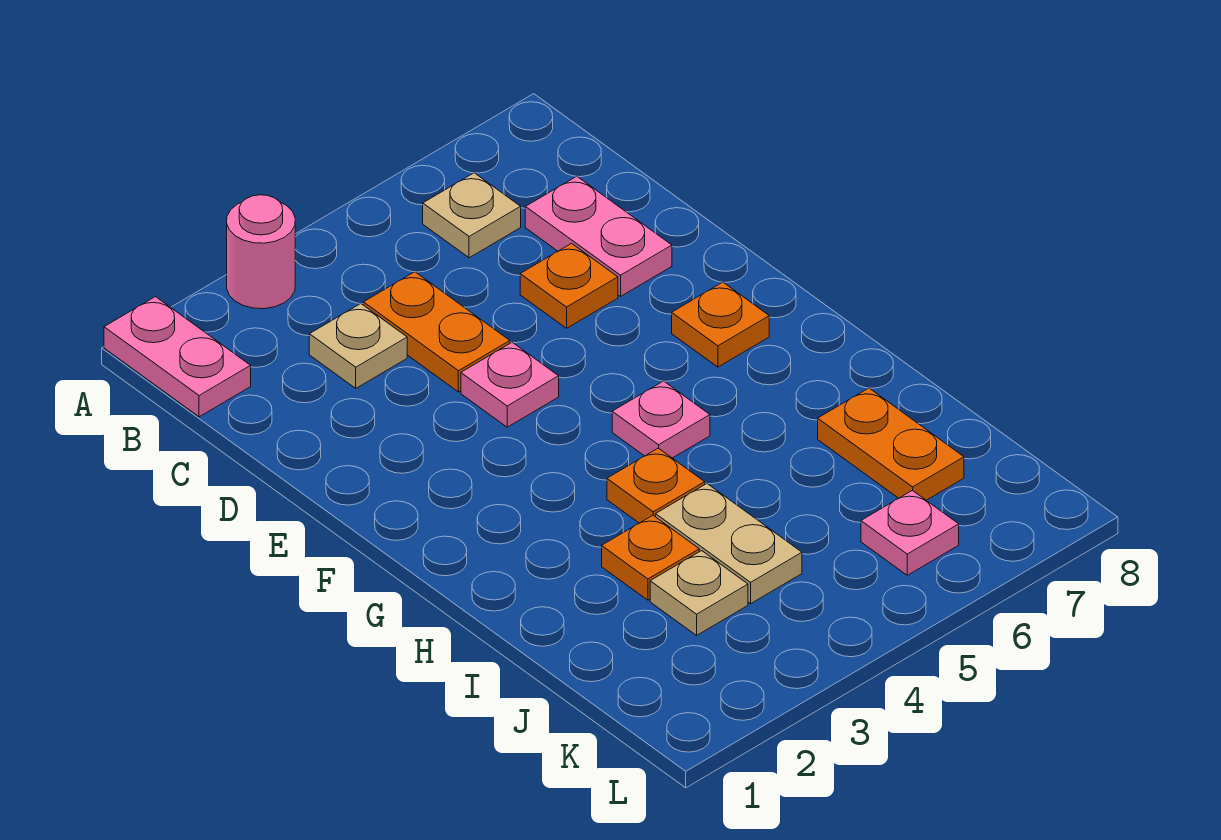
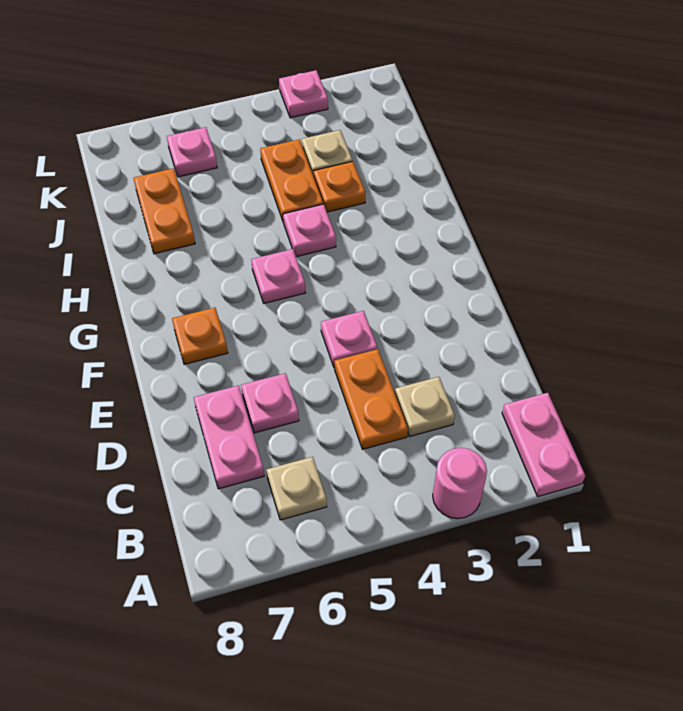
orange plate D6 level 1 -> pink plate D6 level 1
orange plate H4 level 1 -> pink plate H4 level 1
tan plate I4:J4 level 1 -> orange plate I4:J4 level 1
none -> pink plate L3 level 1

